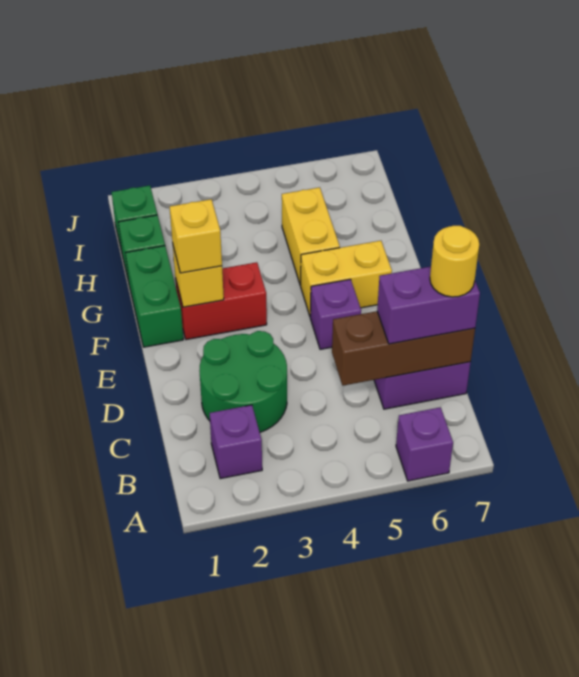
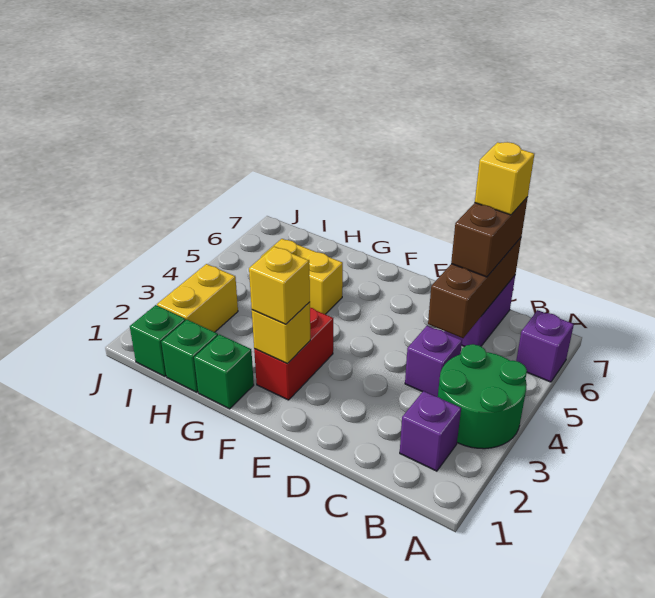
green round brick C2:D3 level 1 -> green round brick A3:B4 level 1
purple brick C6:C7 level 3 -> brown brick C6:C7 level 3
yellow round brick C7 level 4 -> yellow brick C7 level 4
purple brick E5 level 1 -> purple brick C4 level 1
green brick F1:G1 level 1 -> green brick G1 level 1
yellow brick F5:F6 level 1 -> yellow brick I2:I3 level 1

